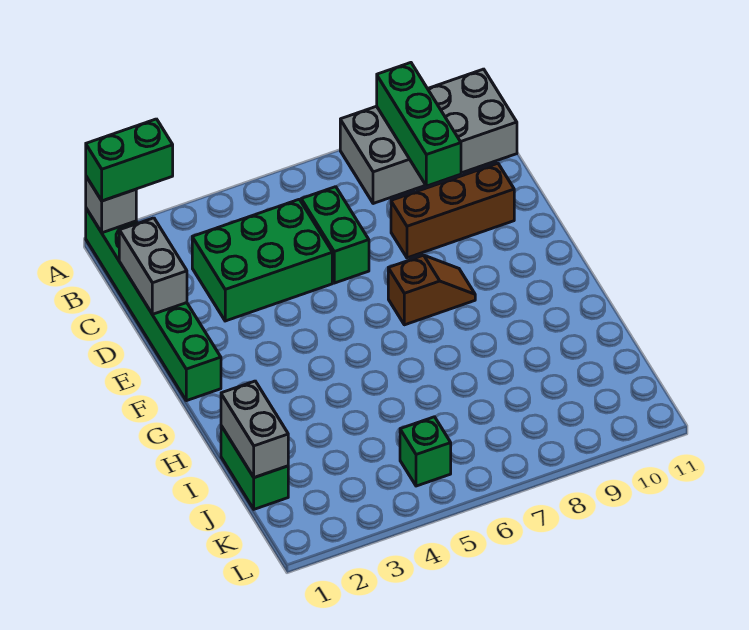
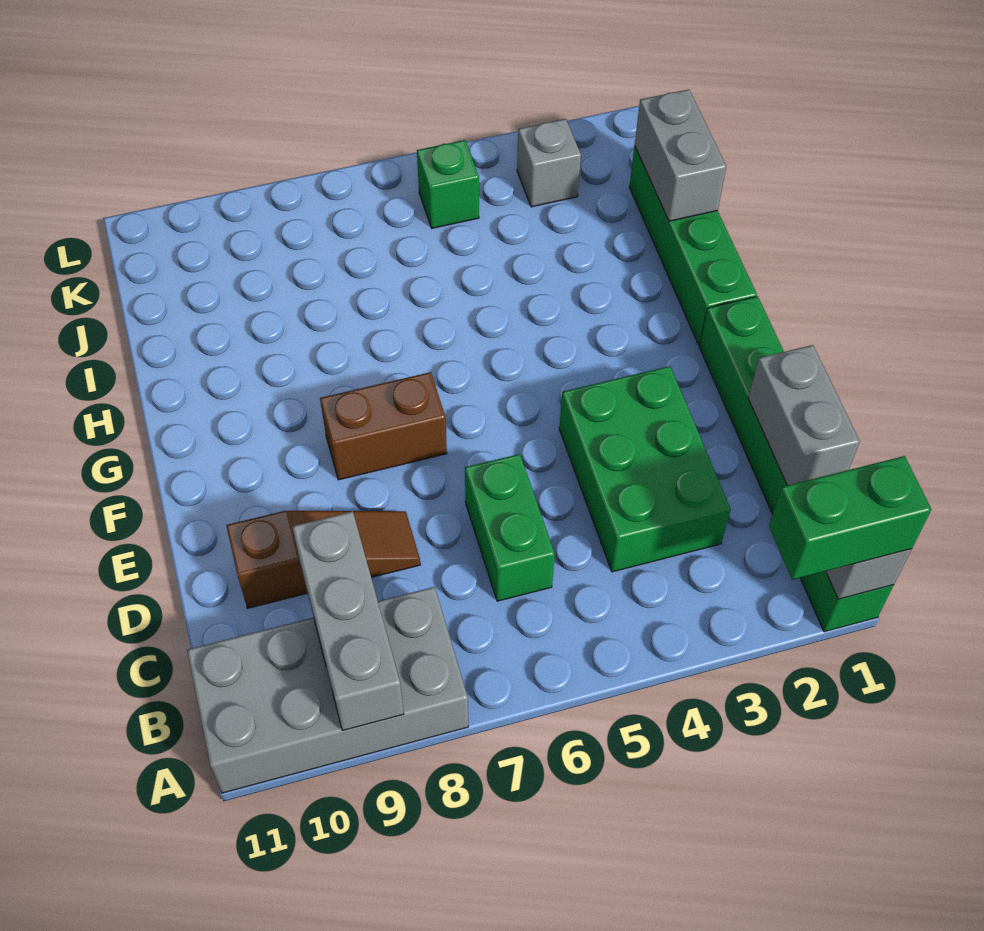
green brick A9:C9 level 2 -> grey brick A9:C9 level 2
green brick C3:D5 level 1 -> green brick C3:E4 level 1
brown brick D8:D10 level 1 -> brown slope D8:D10 level 1 top 10
brown slope F7:F8 level 1 top 7 -> brown brick F7:F8 level 1
green brick I1:J1 level 1 -> green brick G1:J1 level 1
none -> grey brick K3 level 1

